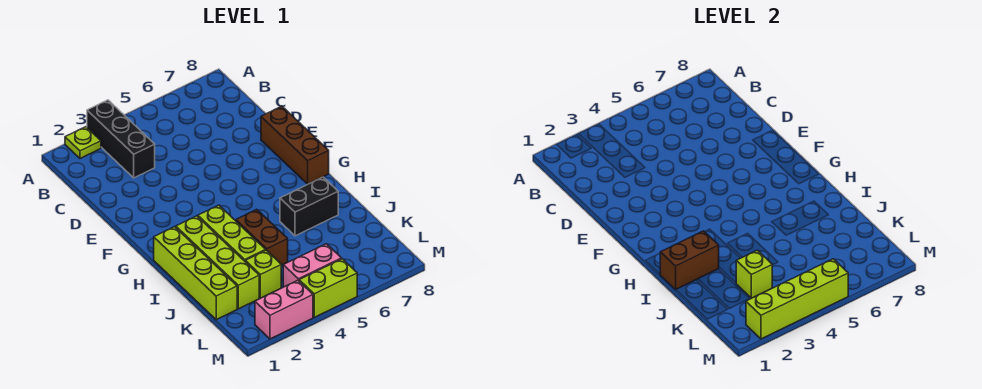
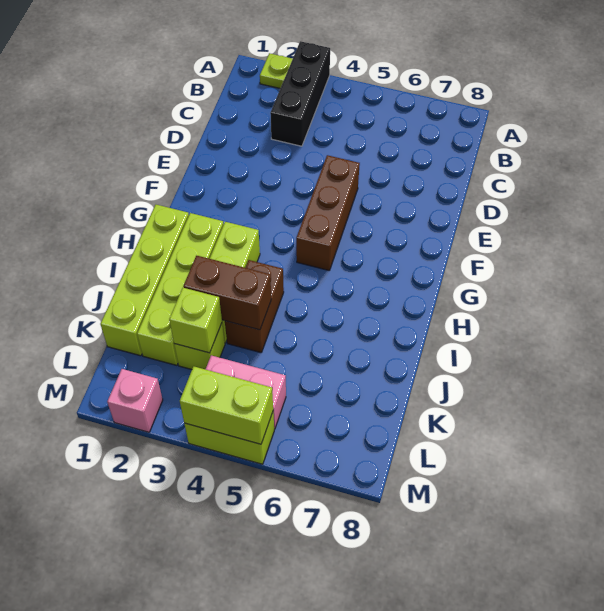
brown brick E8:G8 level 1 -> brown brick E5:G5 level 1
brown brick I1:I2 level 2 -> brown brick J3:J4 level 2
black brick I6:I7 level 1 -> none
pink brick M2:M3 level 1 -> pink brick M2 level 1
lime brick M2:M5 level 2 -> lime brick M4:M5 level 2

